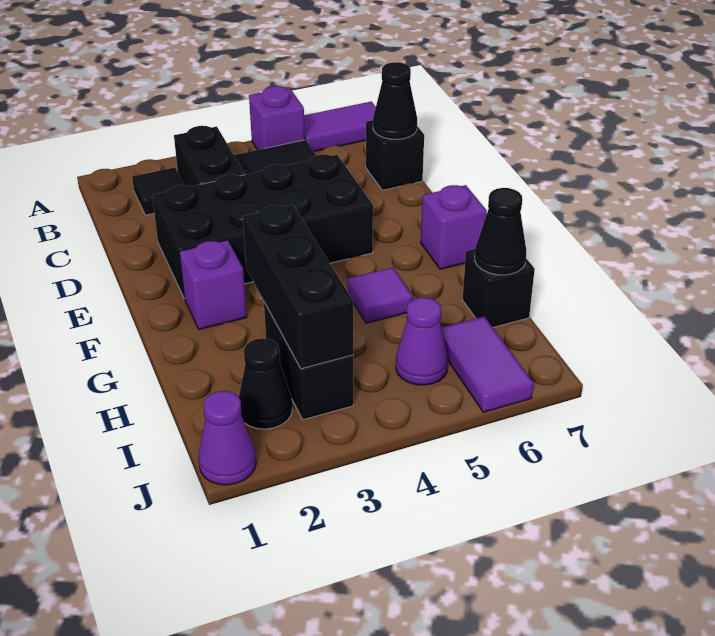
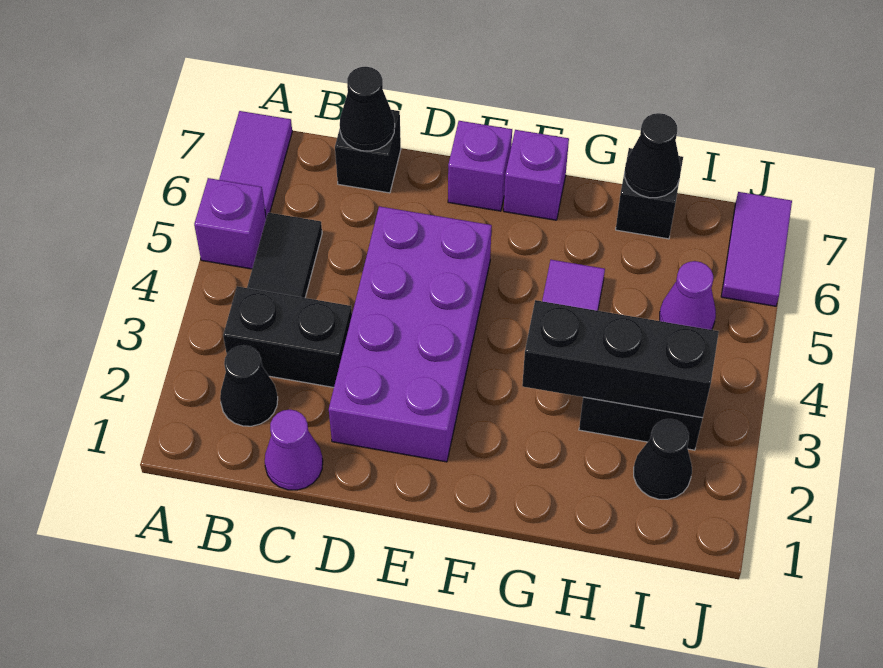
black tile B2 level 1 -> black cone B2 level 1
black brick D2:E5 level 1 -> purple brick D2:E5 level 1
purple brick F2 level 1 -> purple brick E7 level 1
purple tile I6:J6 level 1 -> purple tile J6:J7 level 1
purple cone J1 level 1 -> purple cone C1 level 1

